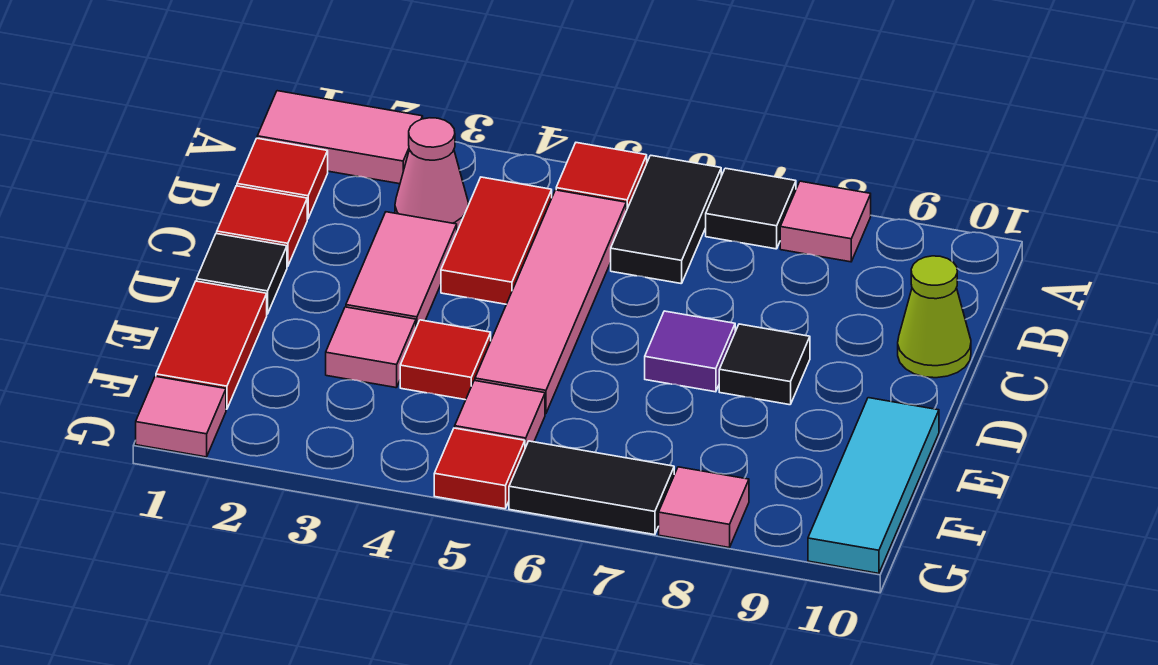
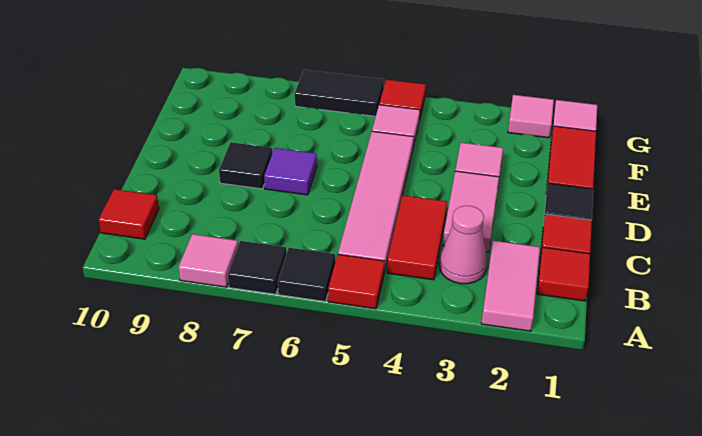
pink tile A1:A2 level 1 -> pink tile A2:B2 level 1
black tile A6:B6 level 1 -> black tile A6 level 1
lime cone C10 level 1 -> none
red tile E4 level 1 -> red tile B10 level 1
cyan tile E10:G10 level 1 -> none
pink tile G8 level 1 -> pink tile G2 level 1

